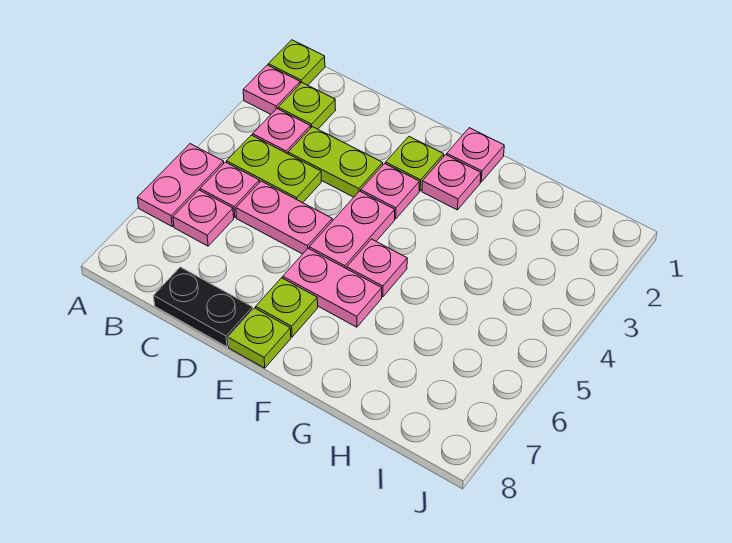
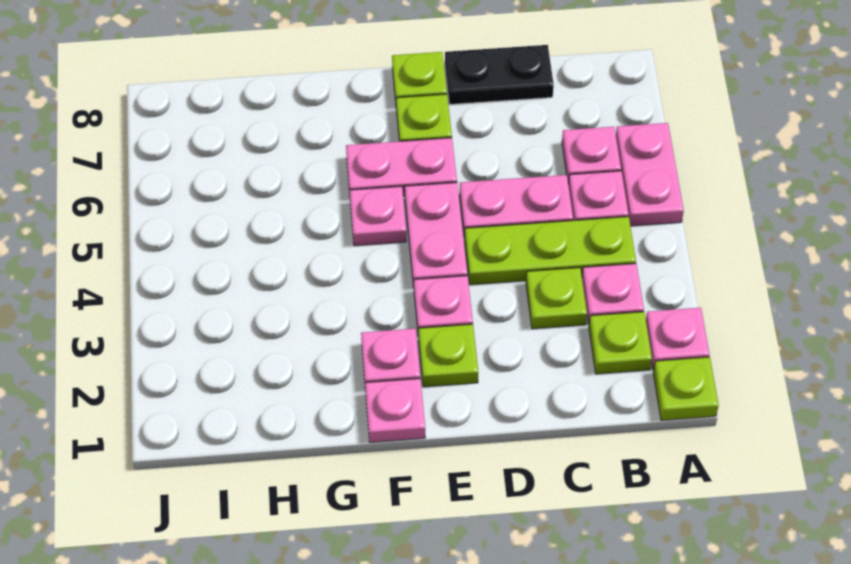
lime plate B4:C4 level 1 -> lime plate B4:D4 level 1
lime plate C3:D3 level 1 -> lime plate C3 level 1

